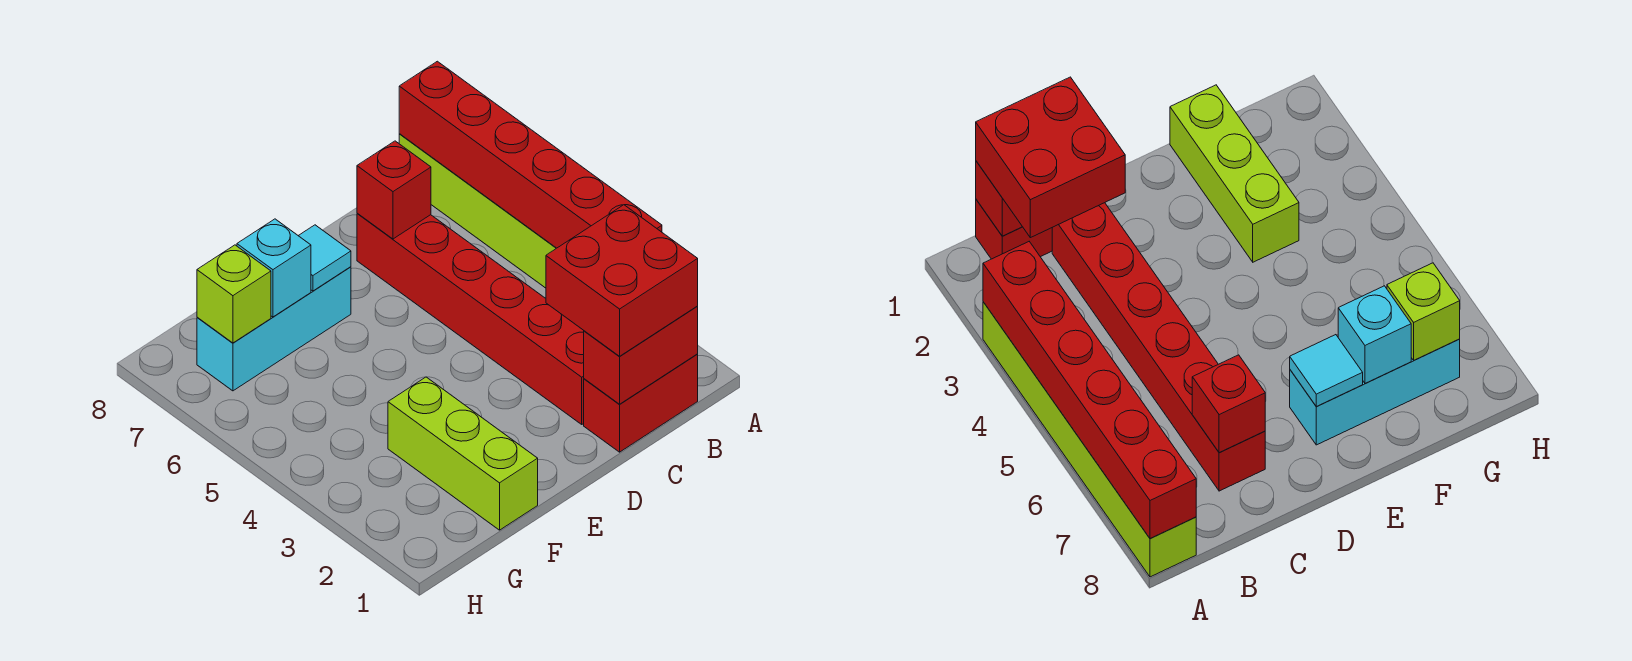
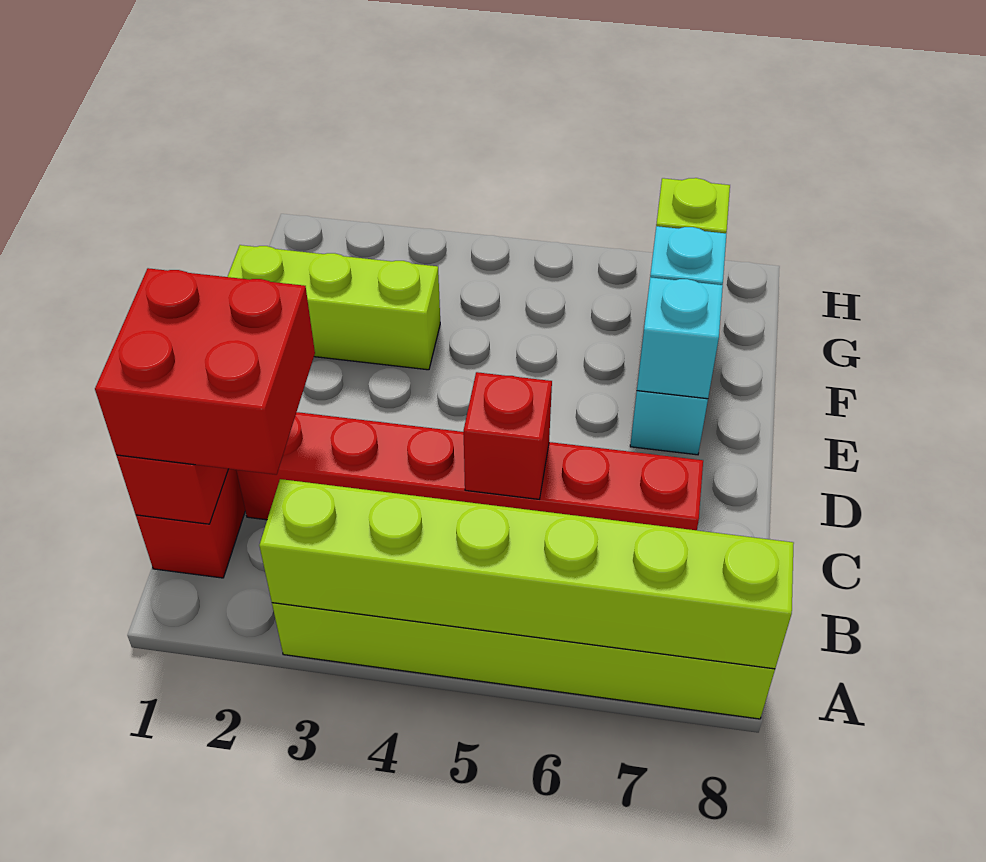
red brick A3:A8 level 2 -> lime brick A3:A8 level 2
red brick C7 level 2 -> red brick C5 level 2
cyan tile E7 level 2 -> cyan brick E7 level 2

